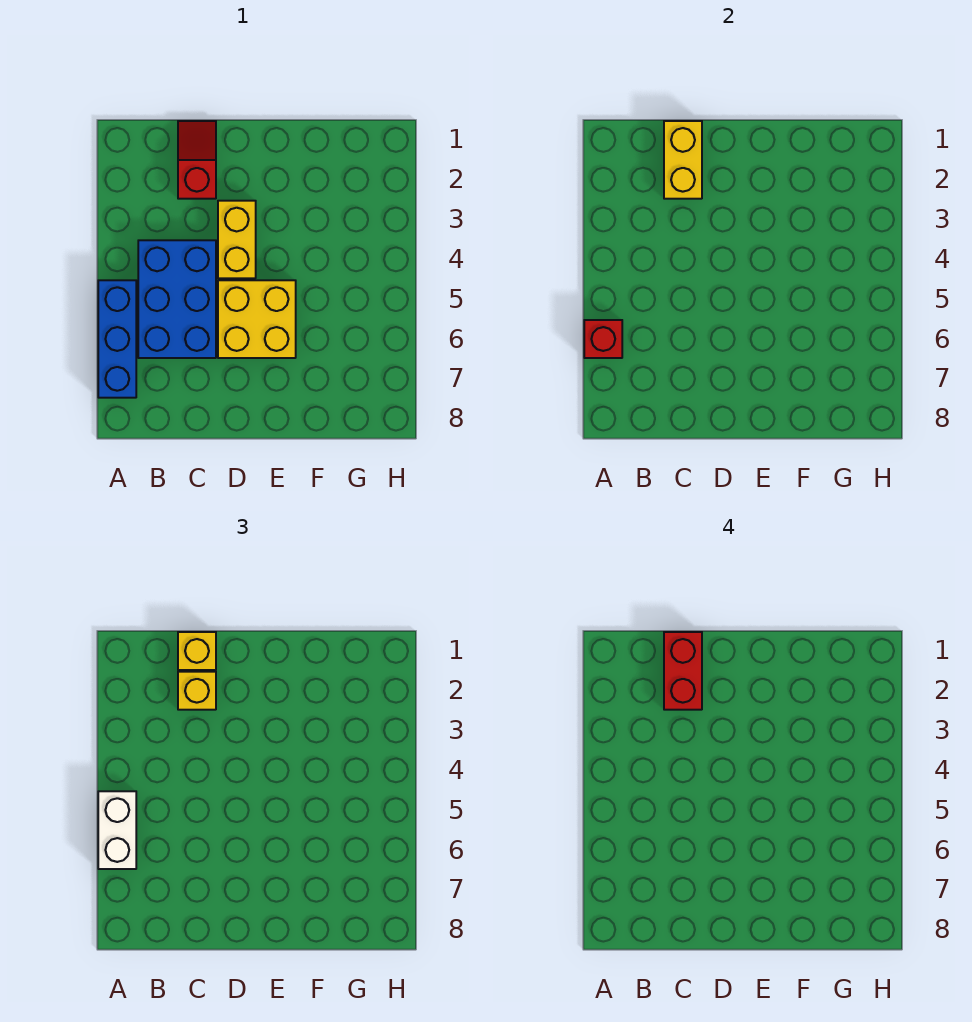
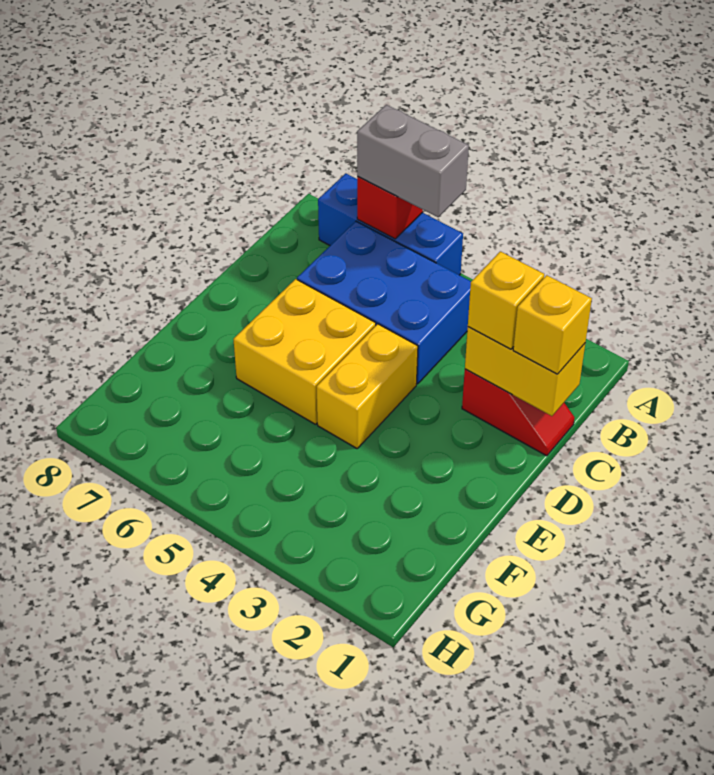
white brick A5:A6 level 3 -> grey brick A5:A6 level 3
red brick C1:C2 level 4 -> none
yellow brick D3:D4 level 1 -> yellow brick D4:E4 level 1

